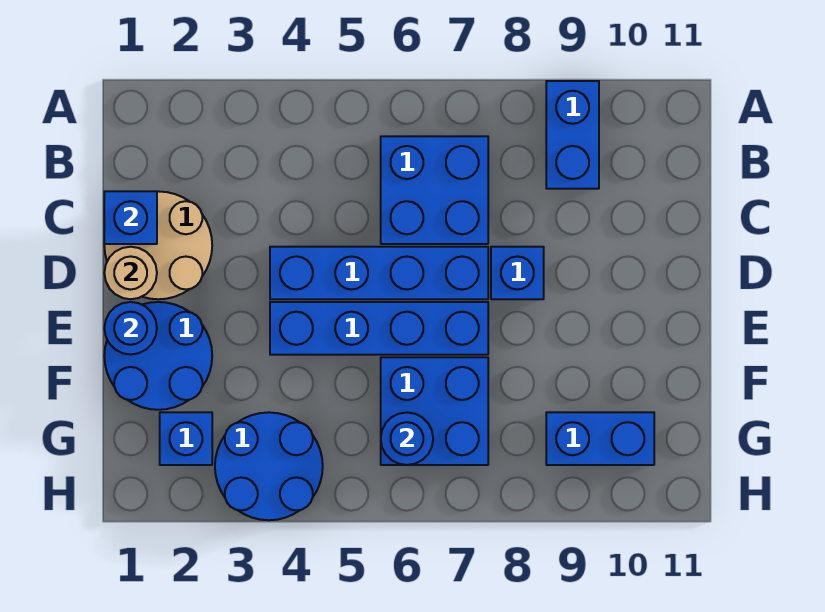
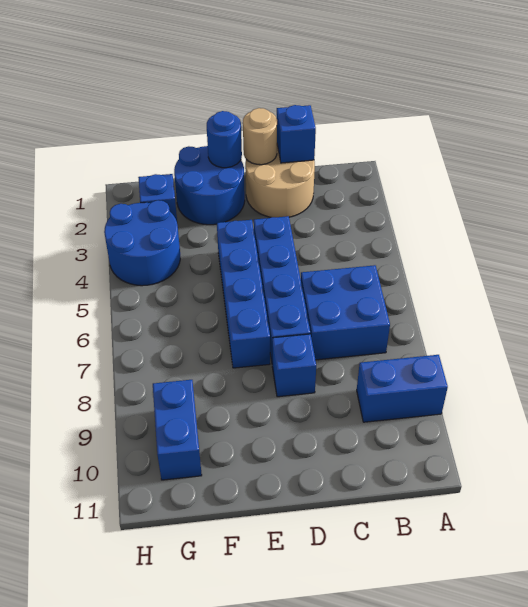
blue brick F6:G7 level 1 -> none
blue round brick G6 level 2 -> none

